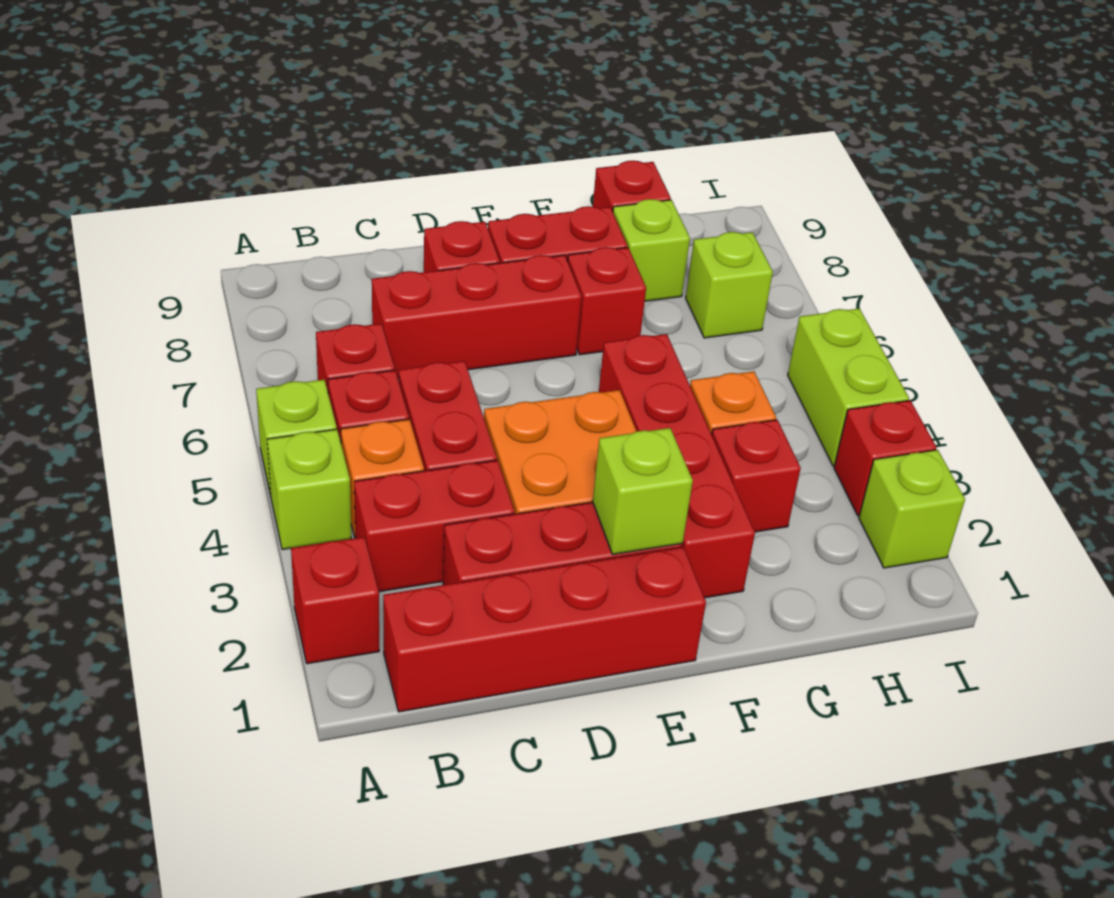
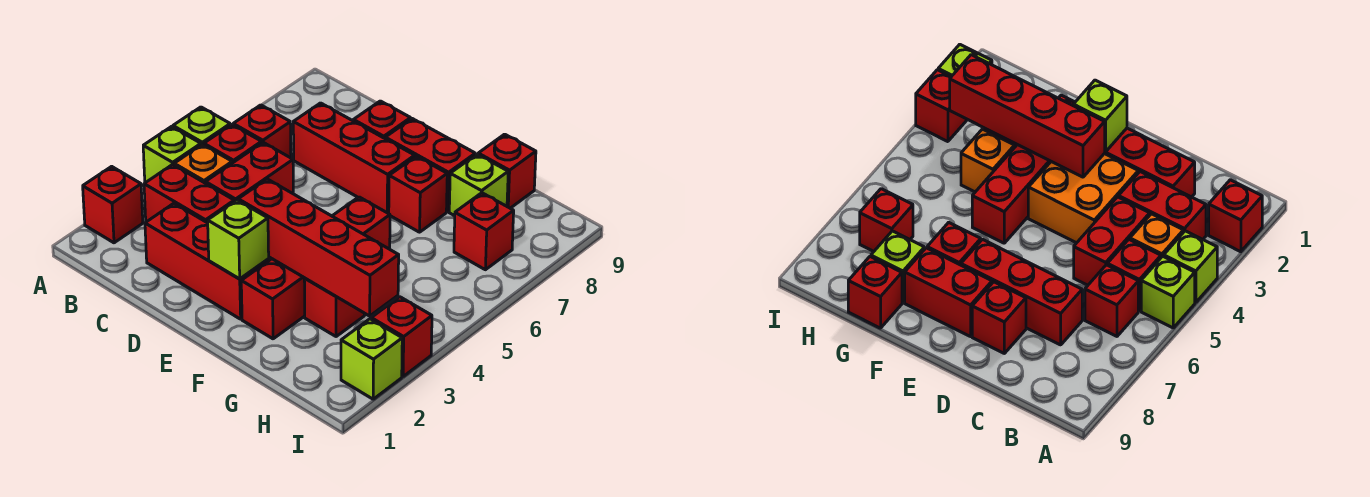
red brick B1:E1 level 1 -> red brick E3:H3 level 2
lime brick H7 level 1 -> red brick H7 level 1
lime brick I4:I5 level 1 -> none

